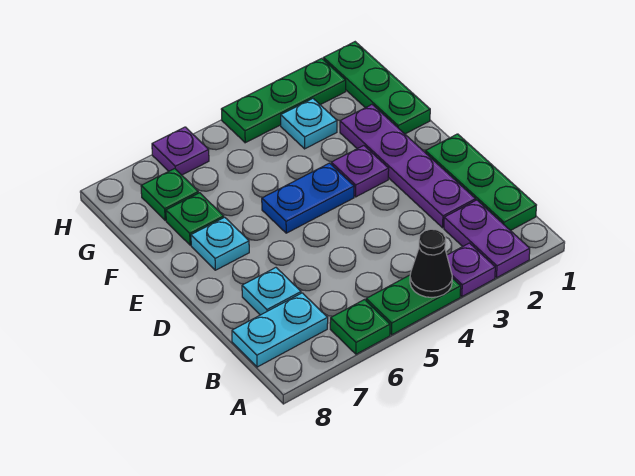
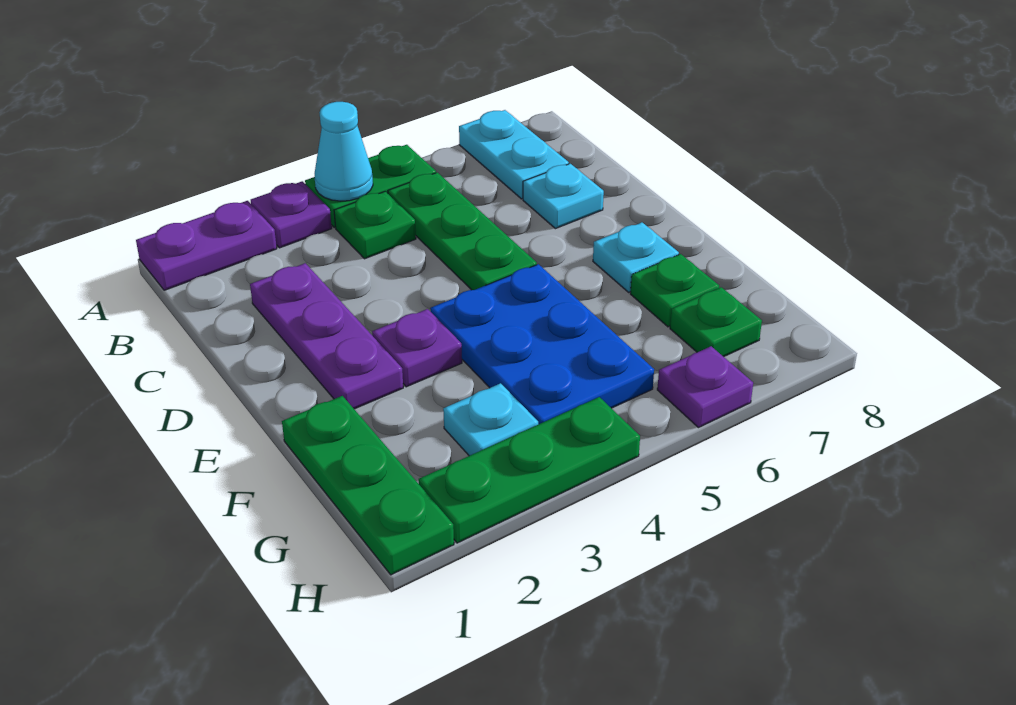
purple plate A2:B2 level 1 -> purple plate A1:A2 level 1
black cone A4 level 2 -> cyan cone A4 level 2
green plate A6 level 1 -> green plate B4 level 1
green plate B1:D1 level 1 -> green plate B5:D5 level 1
cyan plate B7:B8 level 1 -> cyan plate A7:B7 level 1
purple plate C2:F2 level 1 -> purple plate C2:E2 level 1
blue plate E4:E5 level 1 -> blue plate E4:G5 level 1

